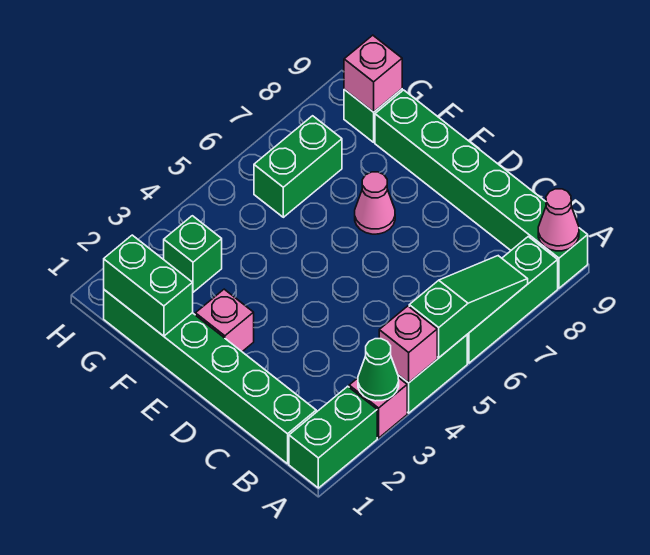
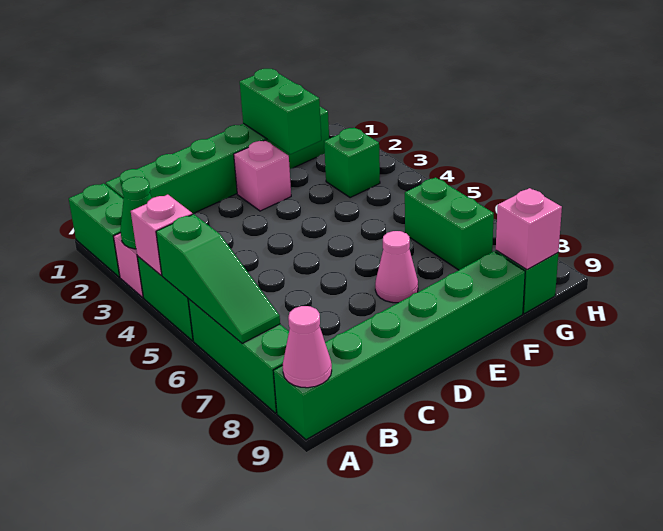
green brick F1:G1 level 2 -> green brick F1:F2 level 2

